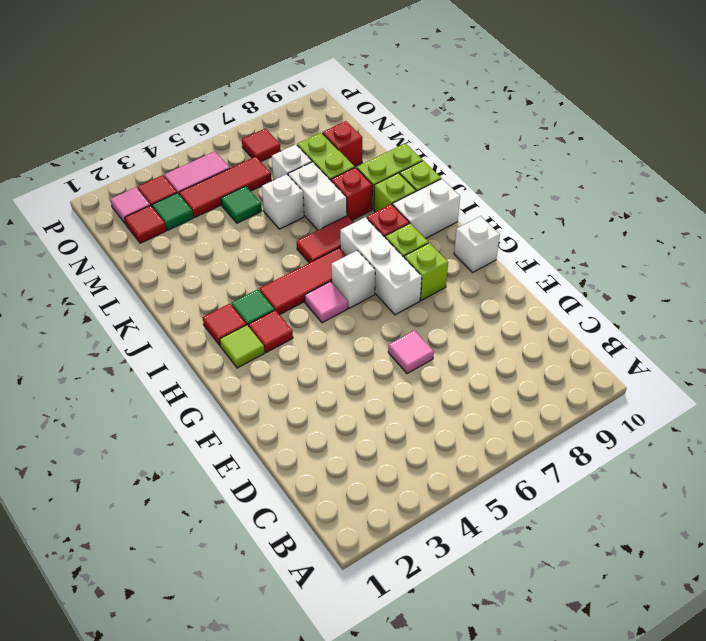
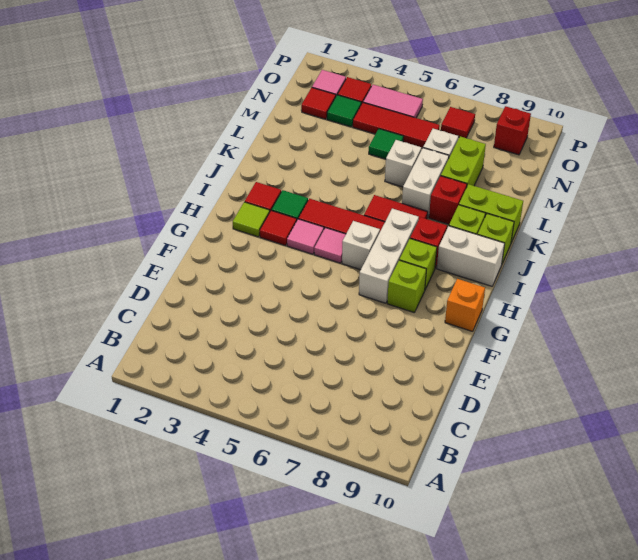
pink tile E6 level 1 -> pink tile H4 level 1
white brick G10 level 1 -> orange brick G10 level 1
red brick M9 level 1 -> red brick O9 level 1

